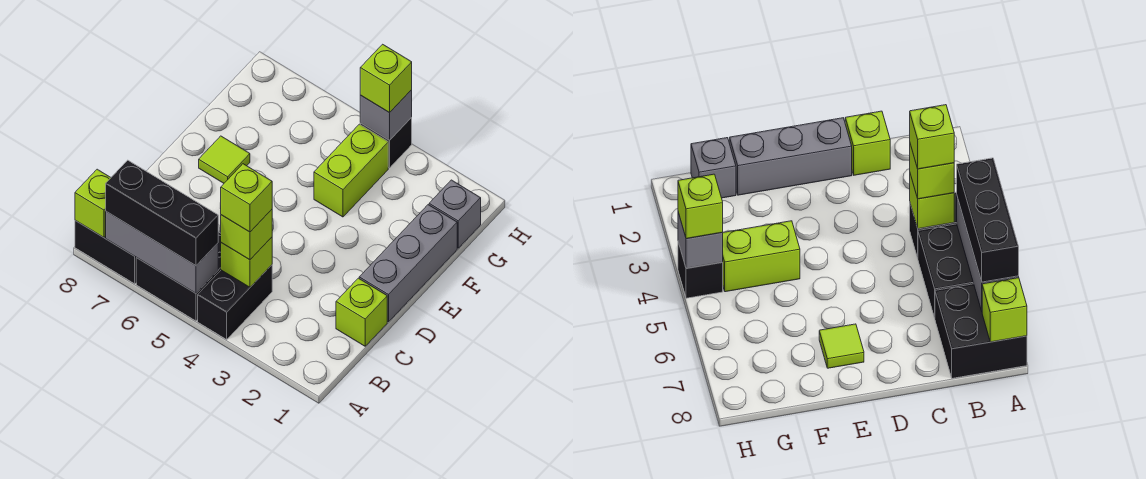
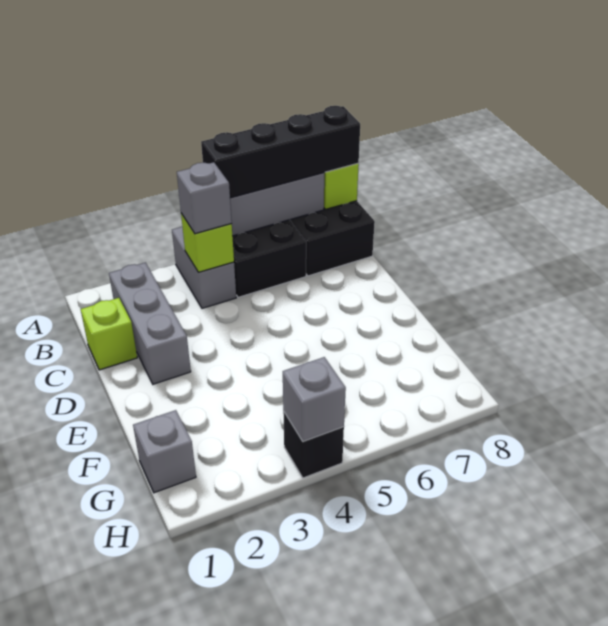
black brick A4:B4 level 1 -> grey brick A4:B4 level 1
black brick A5:A7 level 3 -> black brick A5:A8 level 3
lime brick B4 level 3 -> grey brick B4 level 3
lime brick B4 level 4 -> none
grey brick D1:F1 level 1 -> grey brick B2:D2 level 1
lime tile E7 level 1 -> none
lime brick F4:G4 level 1 -> none
lime brick H4 level 3 -> none

